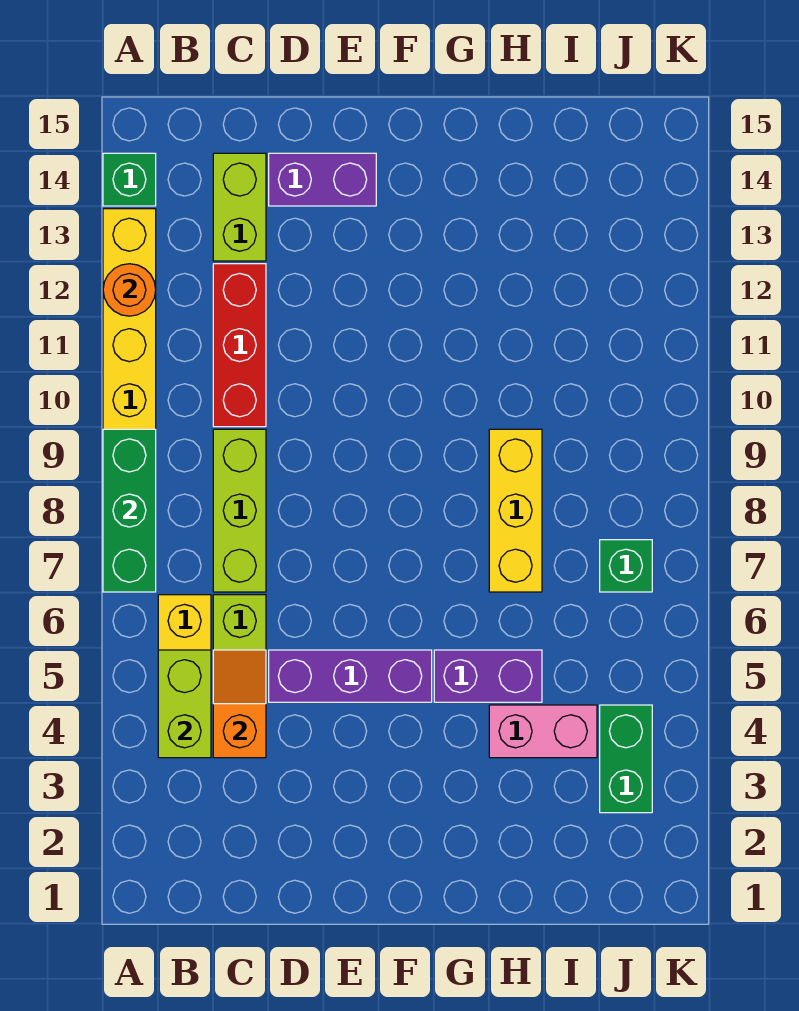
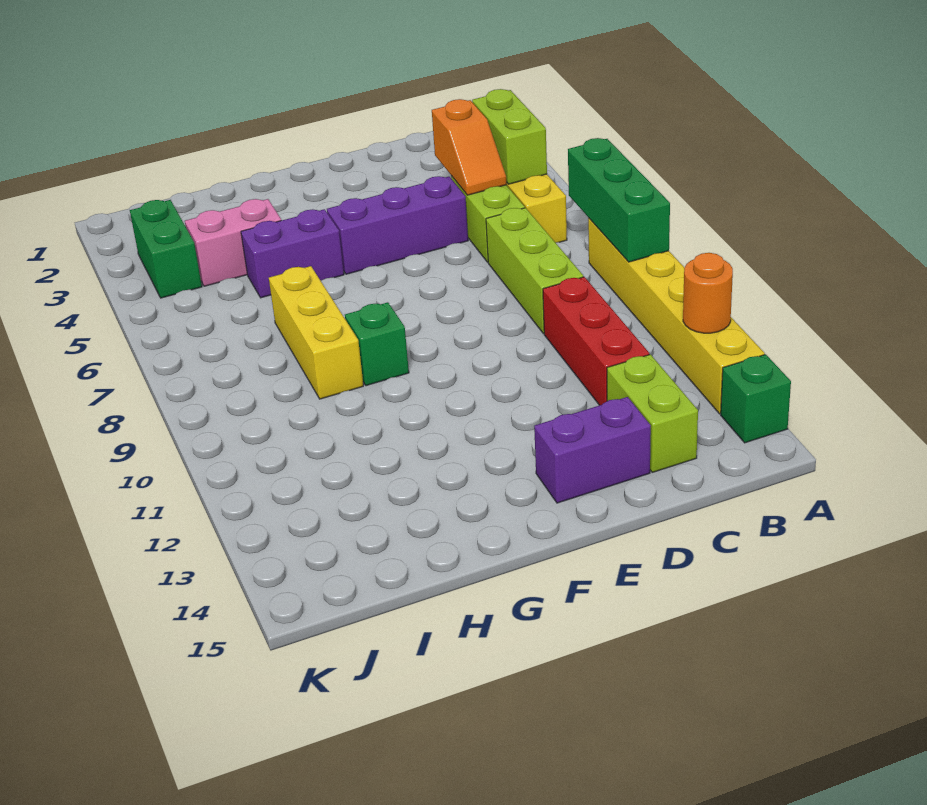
green brick J7 level 1 -> green brick G9 level 1

